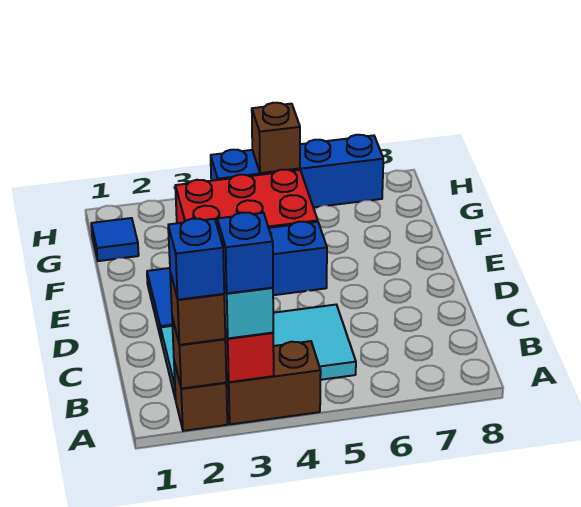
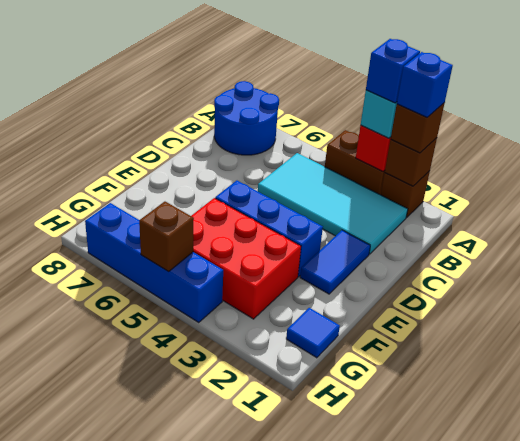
none -> blue round brick A7:B8 level 1

